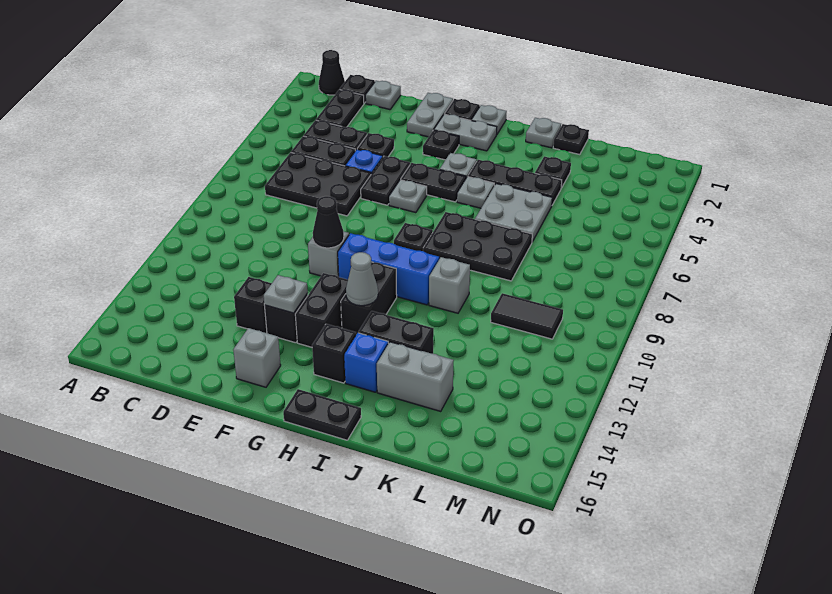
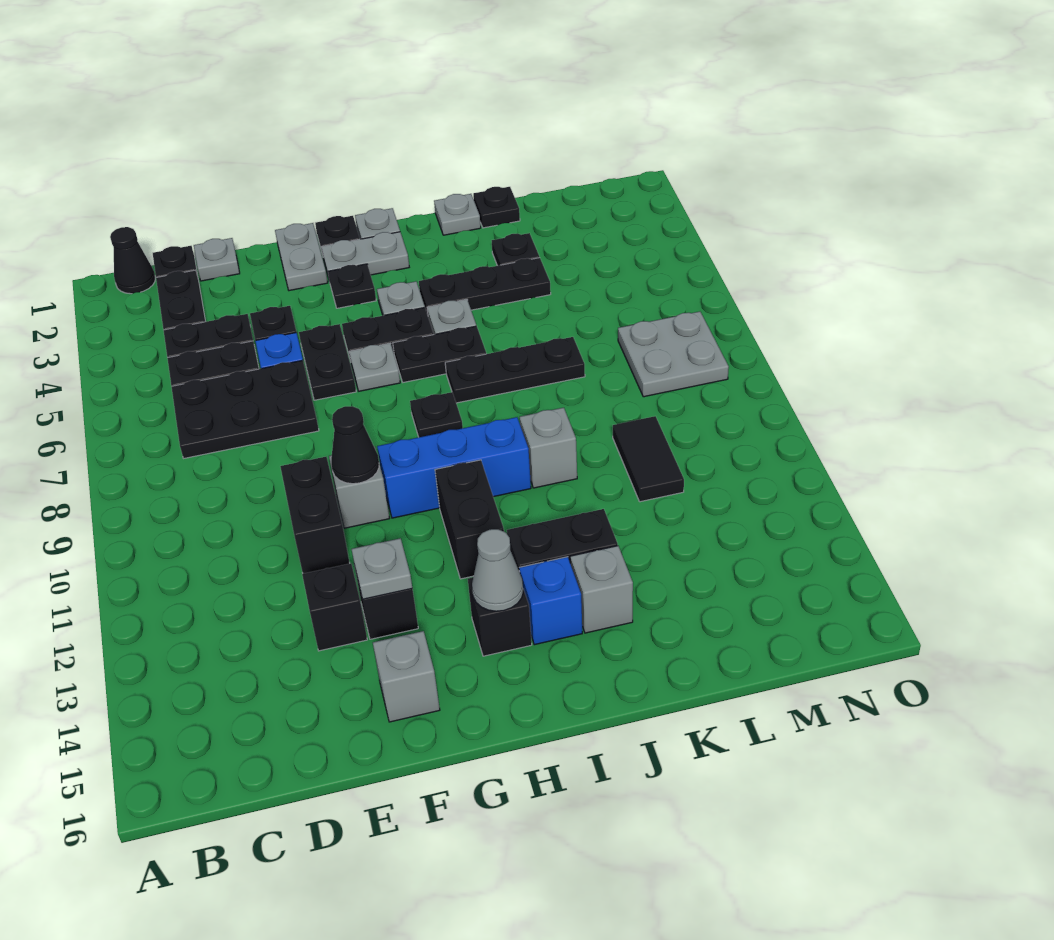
black brick G12:G13 level 1 -> black brick E10:E11 level 1
grey cone H12 level 2 -> grey cone H14 level 2
black plate H16:I16 level 1 -> black plate H6:I6 level 1
black plate I7:K8 level 1 -> black plate I7:K7 level 1
grey plate J5:K6 level 1 -> grey plate M7:N8 level 1
grey brick J14:K14 level 1 -> grey brick J14 level 1
black tile L10:M10 level 1 -> black tile L10:L11 level 1

